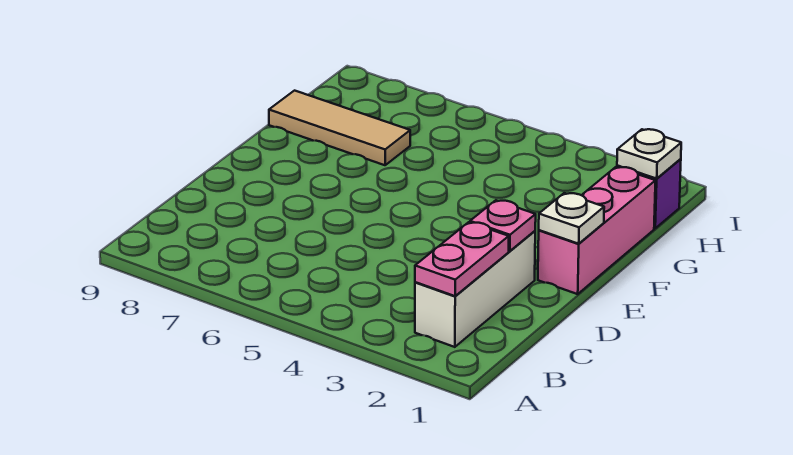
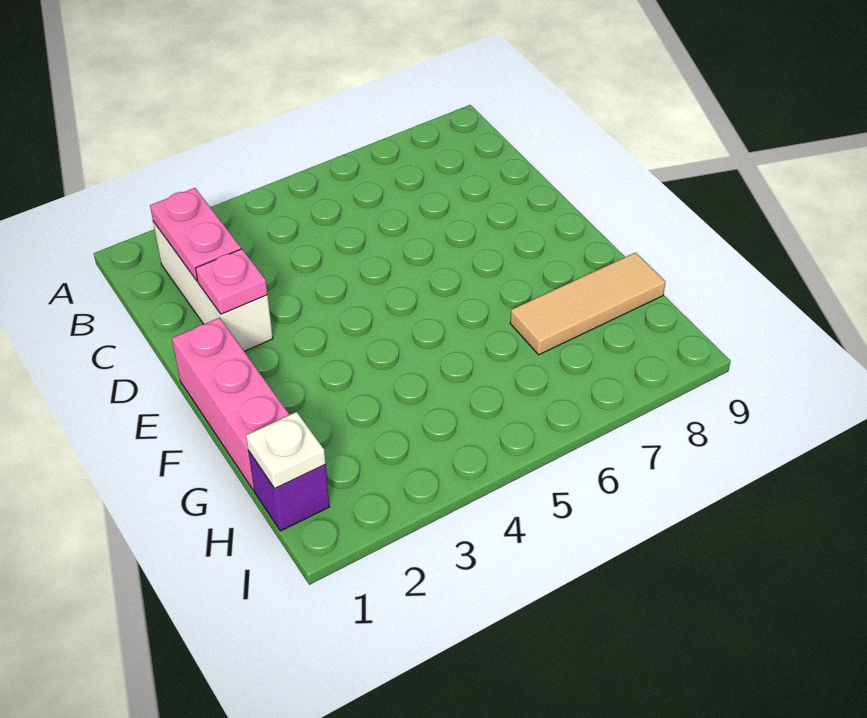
white plate E1 level 2 -> none

